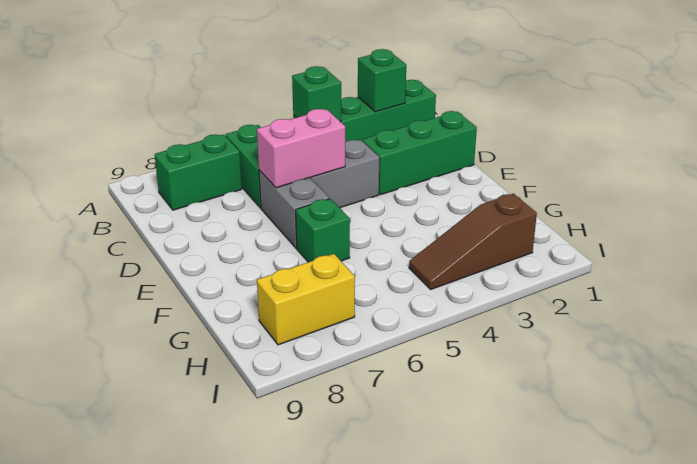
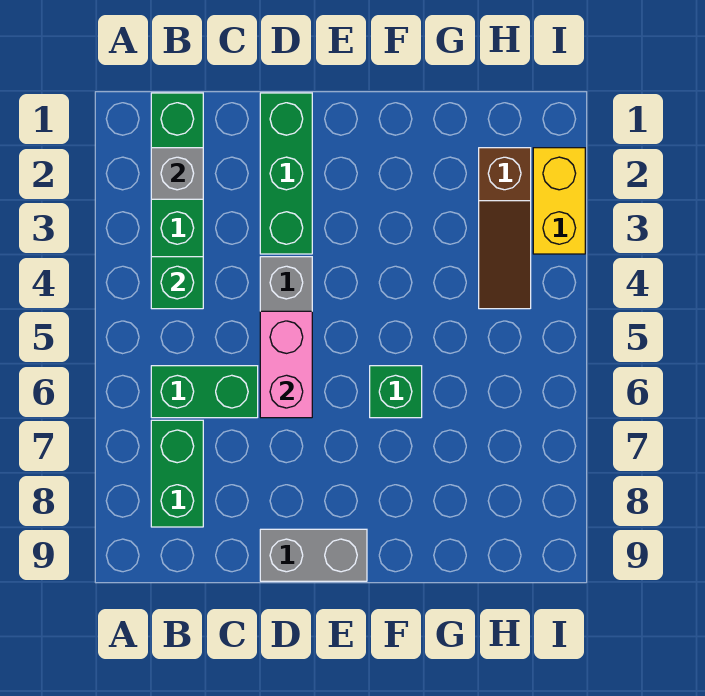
green brick B2 level 2 -> grey brick B2 level 2
grey brick D6:E6 level 1 -> grey brick D9:E9 level 1
yellow brick H7:H8 level 1 -> yellow brick I2:I3 level 1

